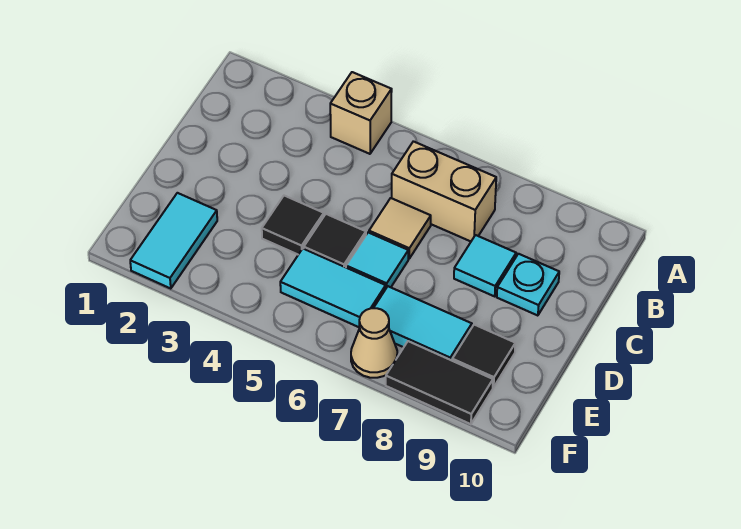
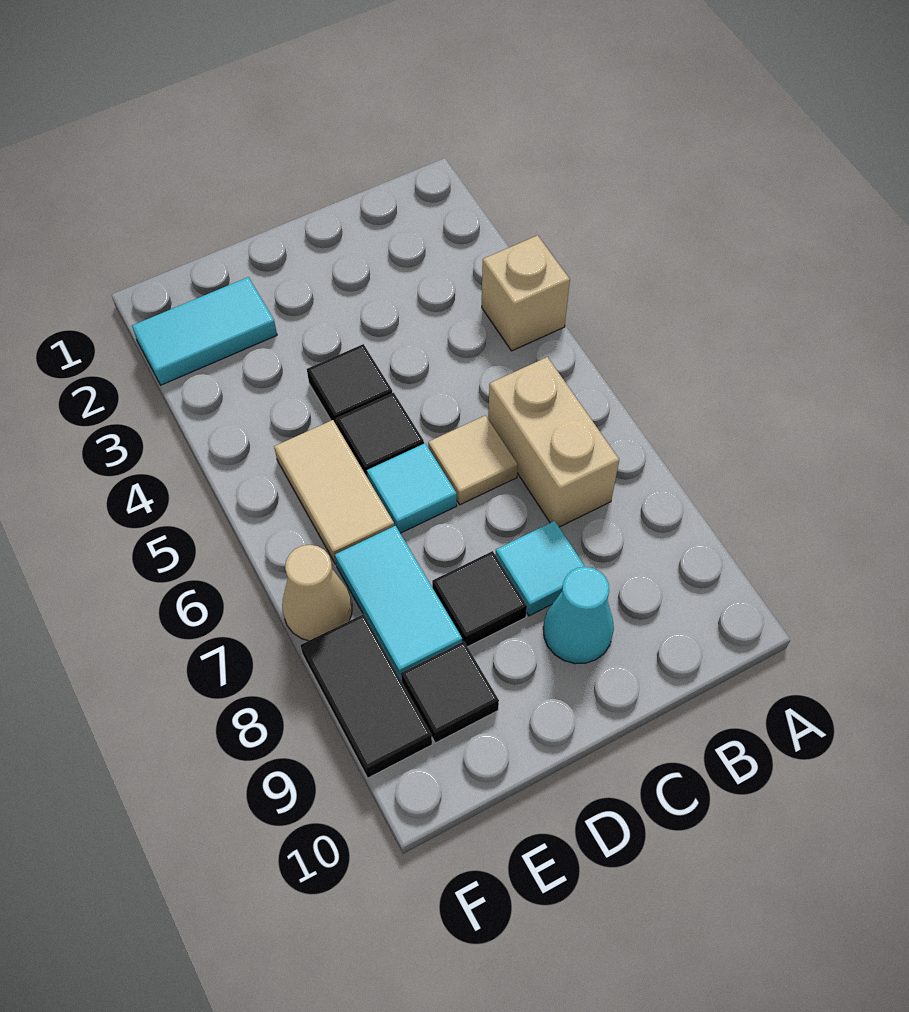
cyan plate C9 level 1 -> cyan cone C9 level 1
none -> black tile D8 level 1
cyan tile E5:E6 level 1 -> tan tile E5:E6 level 1

